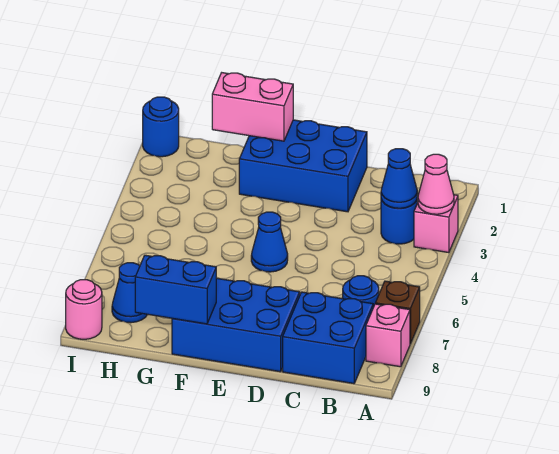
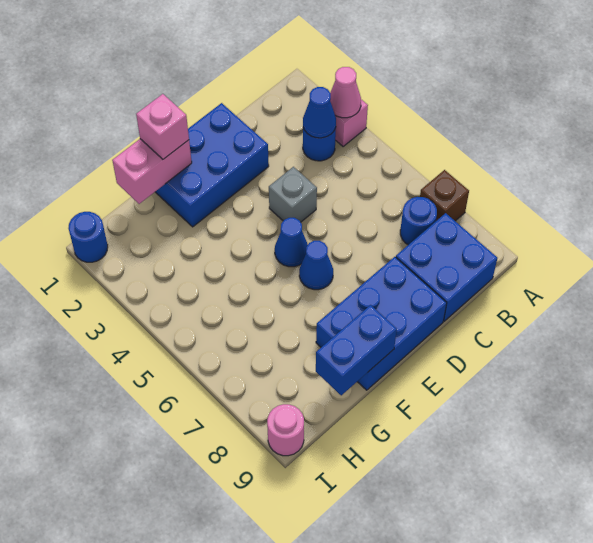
pink brick A8 level 1 -> pink brick F1 level 3
none -> grey brick D4 level 1
blue cone H8 level 1 -> blue cone E6 level 1

